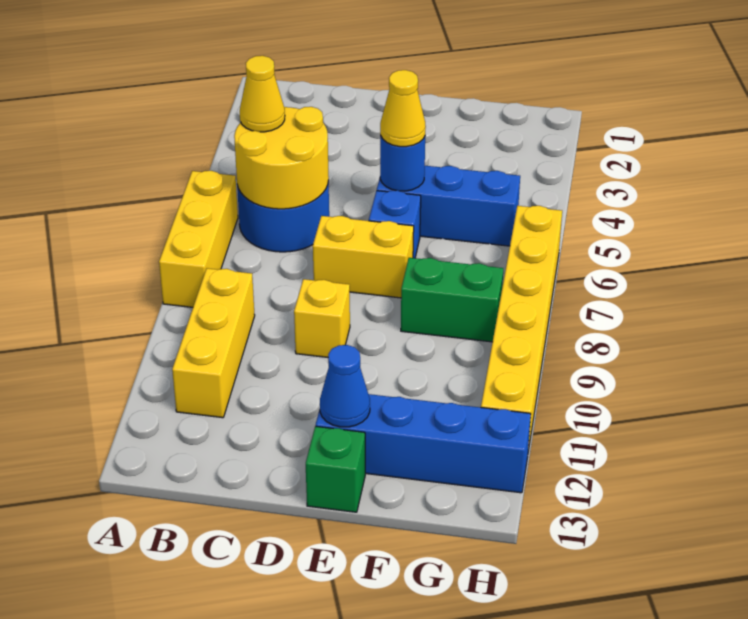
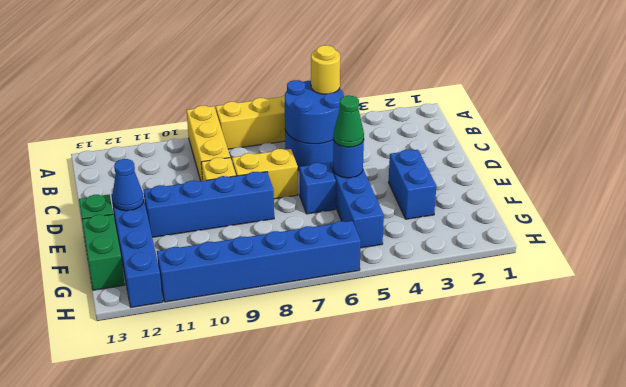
yellow round brick B5:C6 level 2 -> blue round brick B5:C6 level 2
yellow cone B5 level 3 -> yellow round brick B5 level 3
yellow brick B9:B11 level 1 -> yellow brick A9:C9 level 1
yellow brick D7:E7 level 1 -> yellow brick D7:D8 level 1
none -> blue brick E3:F3 level 1
yellow cone E5 level 3 -> green cone E5 level 3
none -> blue brick E8:E11 level 1
green brick F8:G8 level 1 -> green brick F13:G13 level 1
yellow brick H6:H11 level 1 -> blue brick H6:H11 level 1

